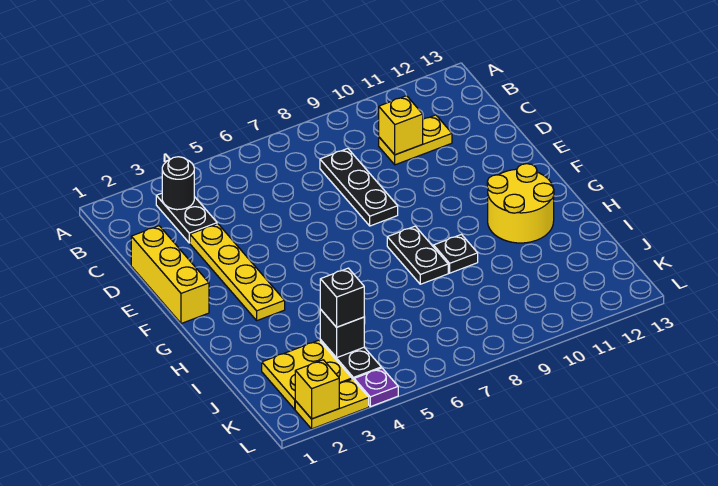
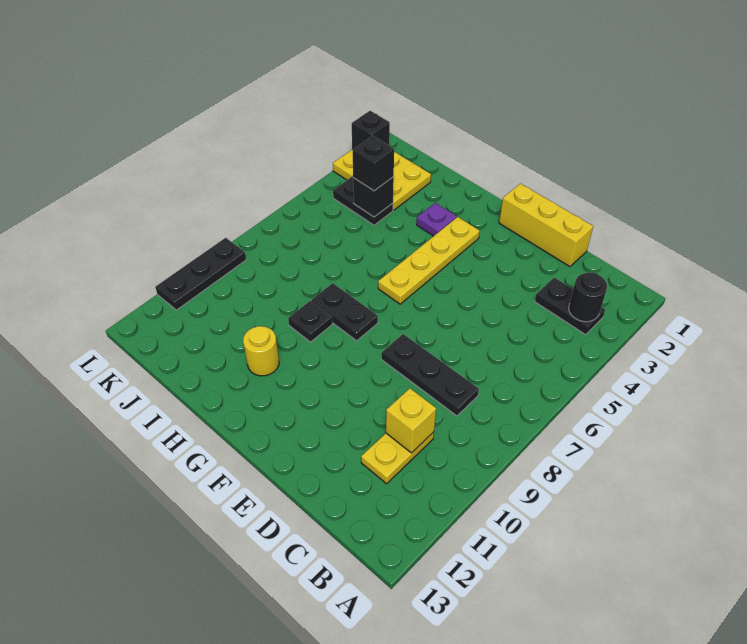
yellow plate D3:G3 level 1 -> yellow plate G3:G6 level 1
yellow round brick G11:H12 level 1 -> yellow round brick H11 level 1
yellow brick L2 level 2 -> black brick L2 level 2
purple plate L4 level 1 -> purple plate H3 level 1
none -> black plate L9:L11 level 1

